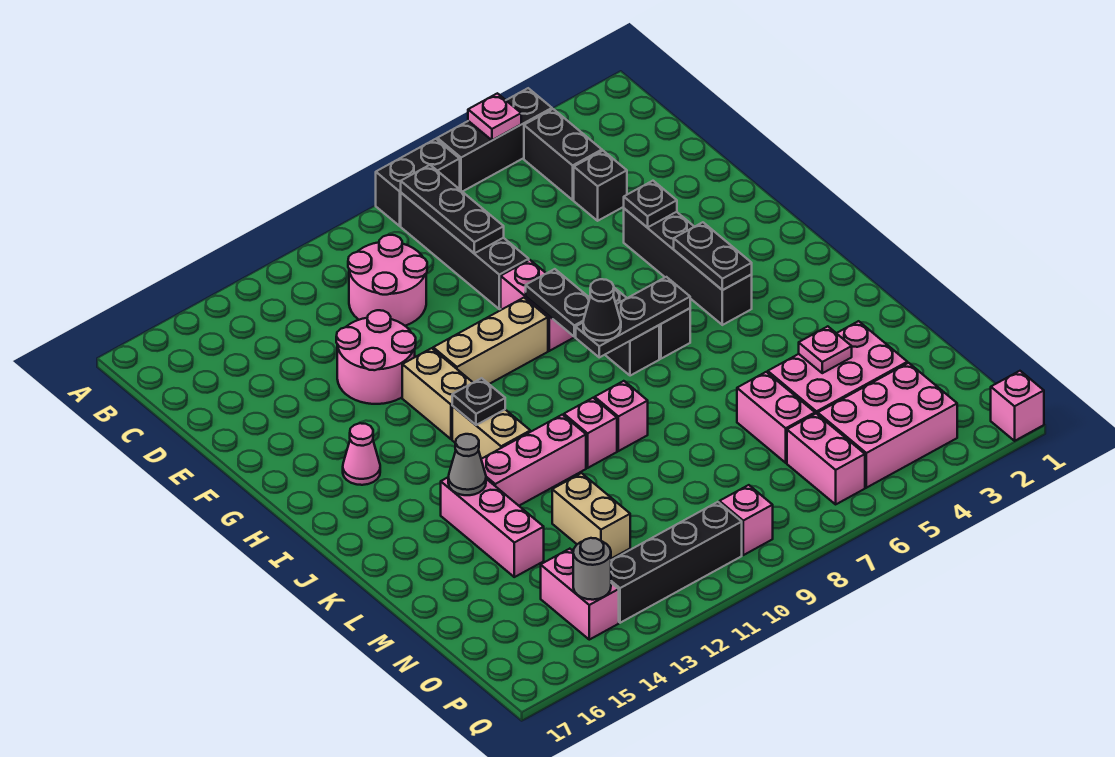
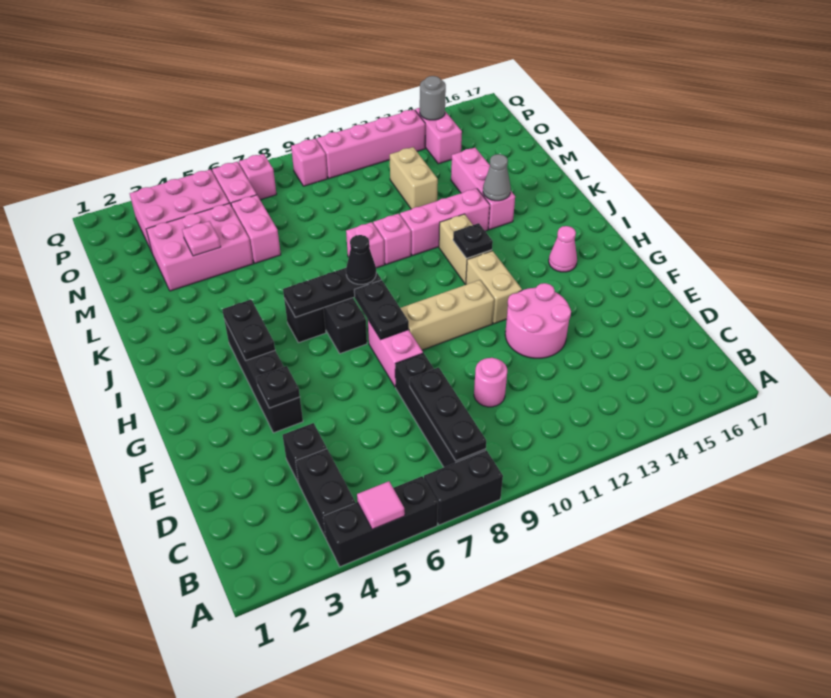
pink plate A5 level 2 -> pink tile A5 level 2
pink round brick C10:D11 level 1 -> pink round brick D10 level 1
black brick P10:P13 level 1 -> pink brick P10:P13 level 1
pink brick Q1 level 1 -> pink brick P7 level 1

